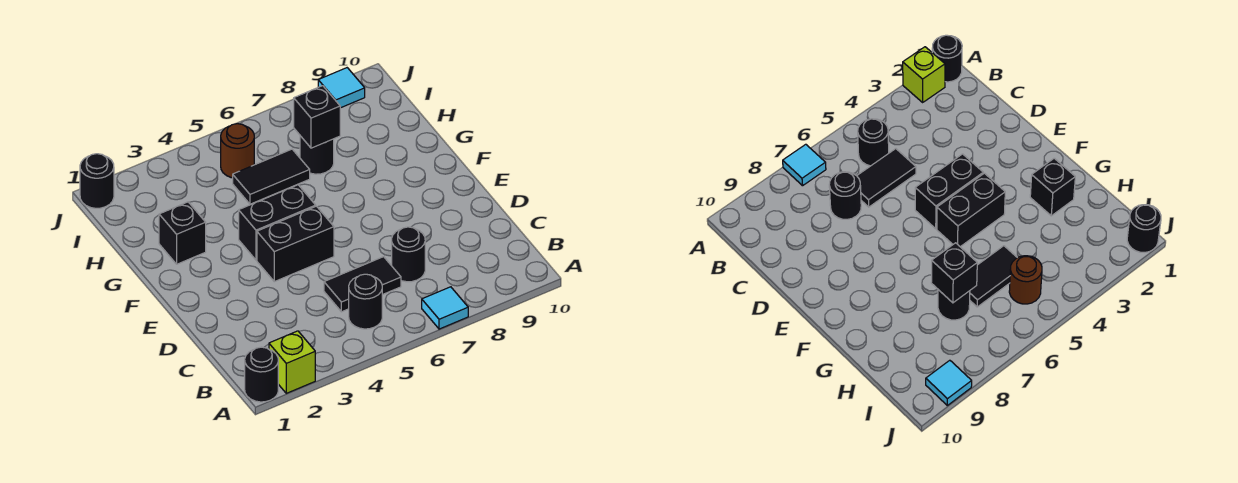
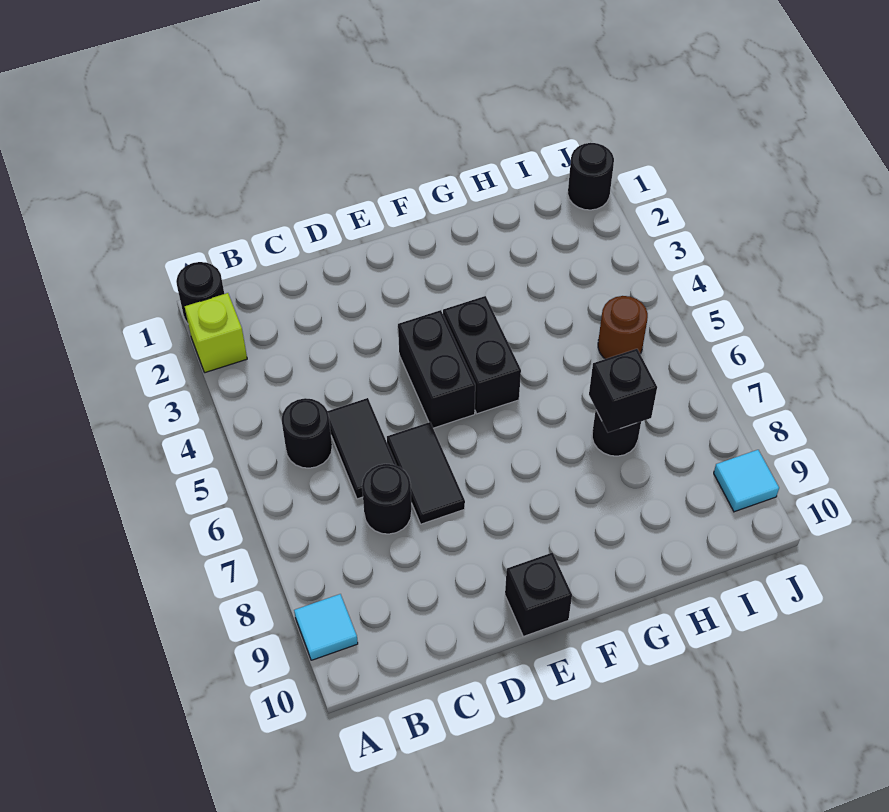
cyan tile A7 level 1 -> cyan tile A9 level 1
black brick G2 level 1 -> black brick E10 level 1
black tile H5:H6 level 1 -> black tile D6:D7 level 1

